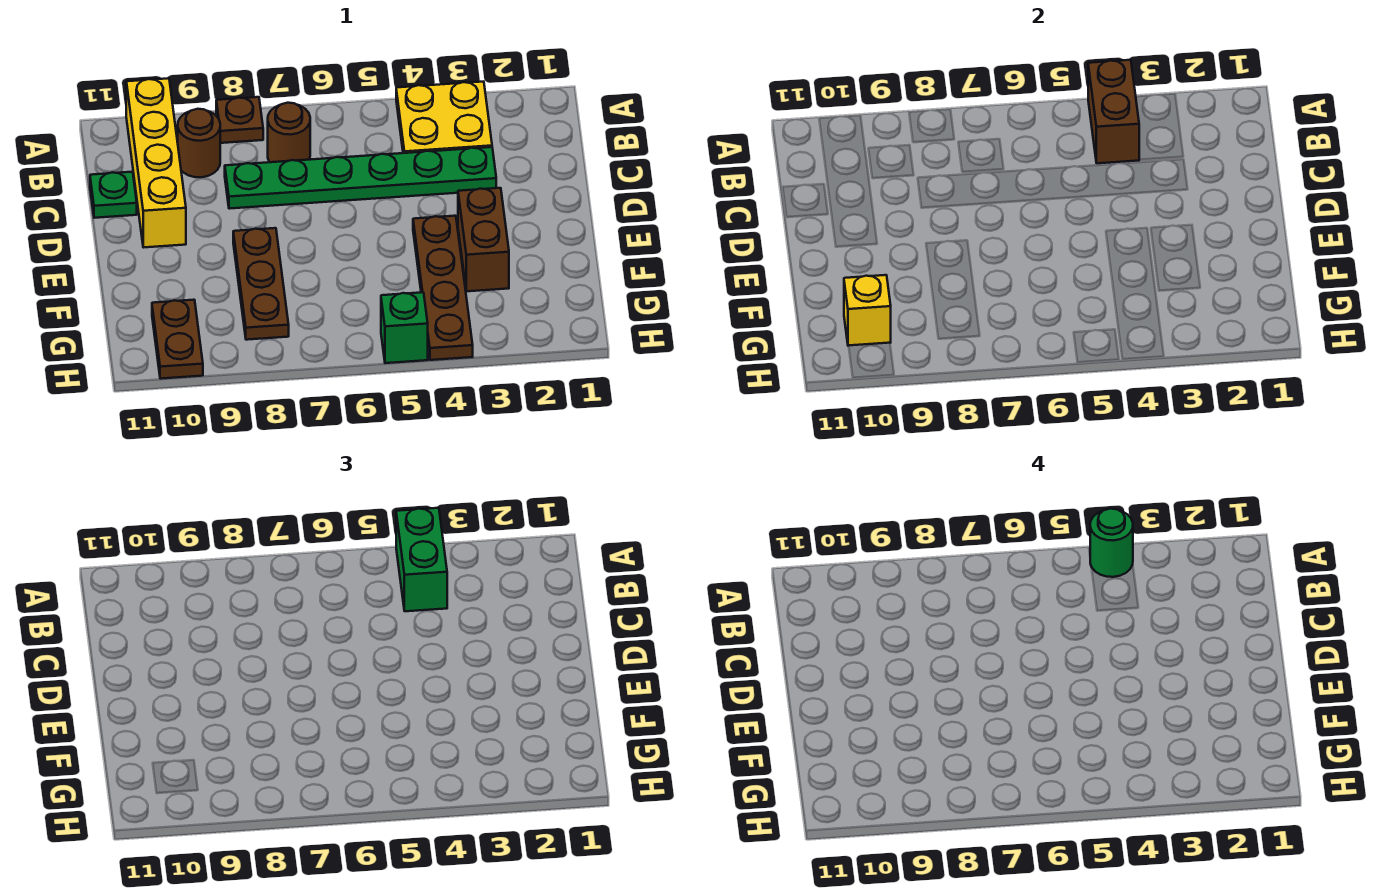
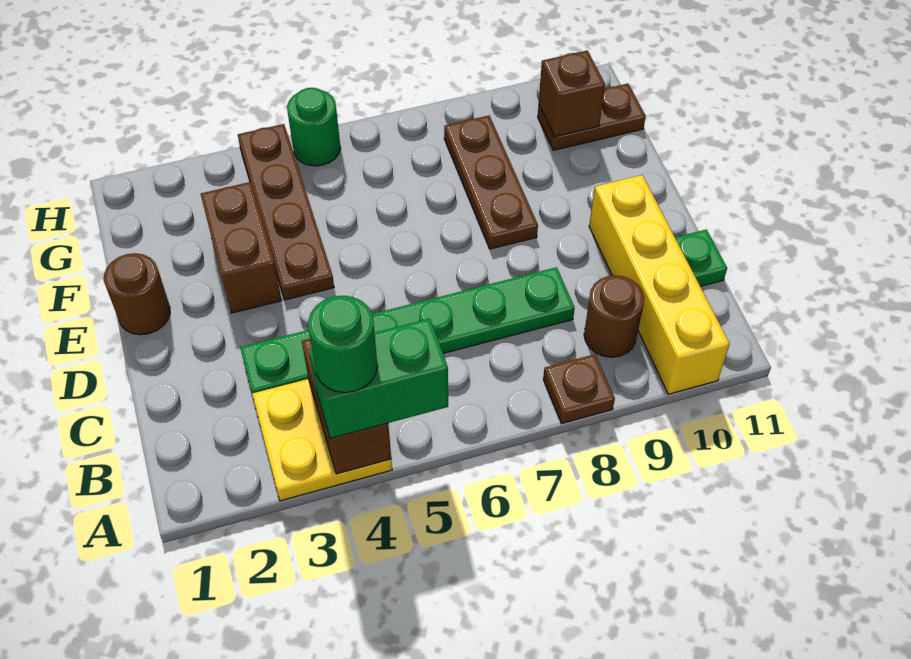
green brick A4:B4 level 3 -> green brick A4:A5 level 3
brown round brick B7 level 1 -> brown round brick E1 level 1
brown plate G10:H10 level 1 -> brown plate G10:G11 level 1
yellow brick G10 level 2 -> brown brick G10 level 2
green brick H5 level 1 -> green round brick H5 level 1

